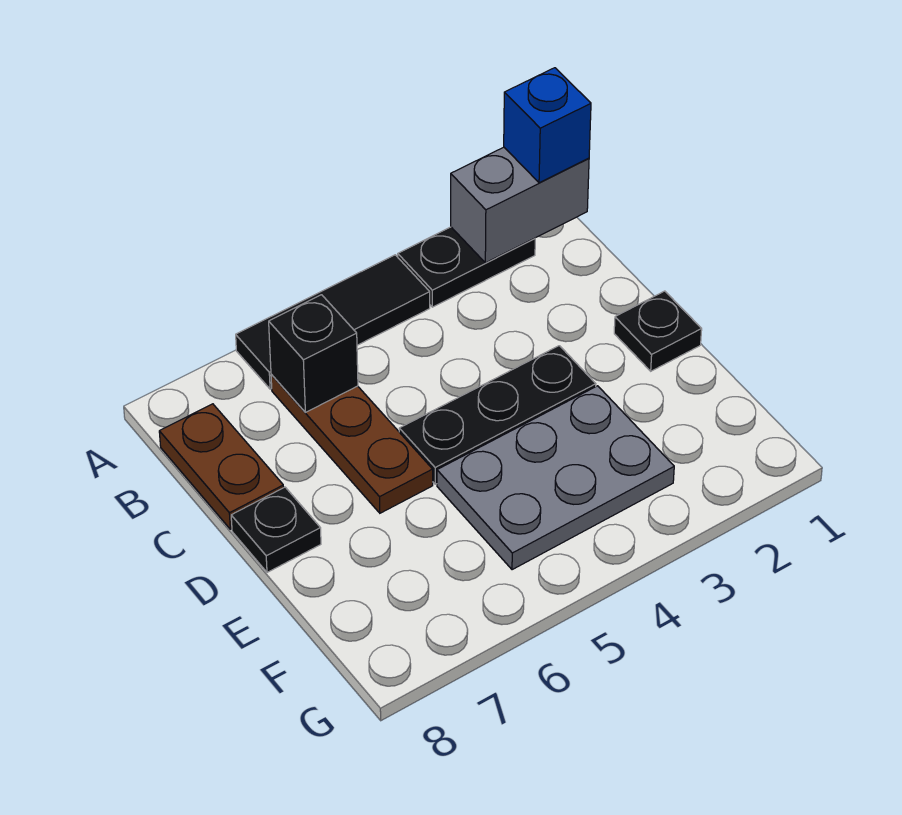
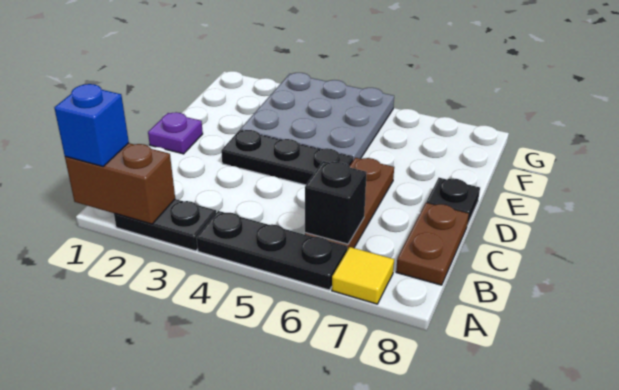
grey brick A1:A2 level 2 -> brown brick A1:A2 level 2
black tile A4:A6 level 1 -> black plate A4:A6 level 1
none -> yellow tile A7 level 1
black plate D1 level 1 -> purple plate D1 level 1
grey plate E3:F5 level 1 -> grey plate E3:G5 level 1

